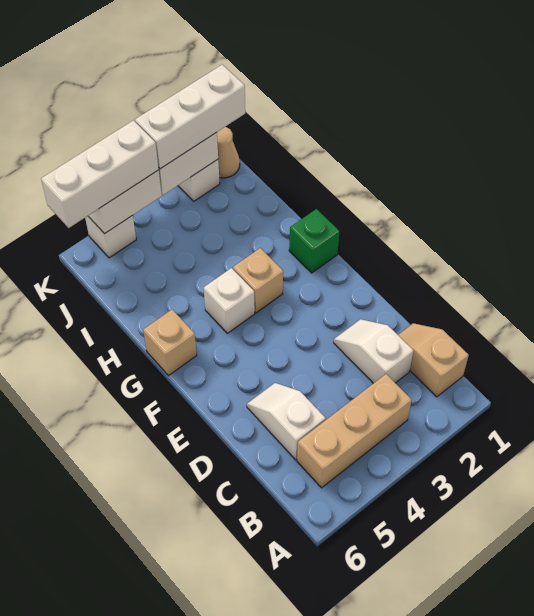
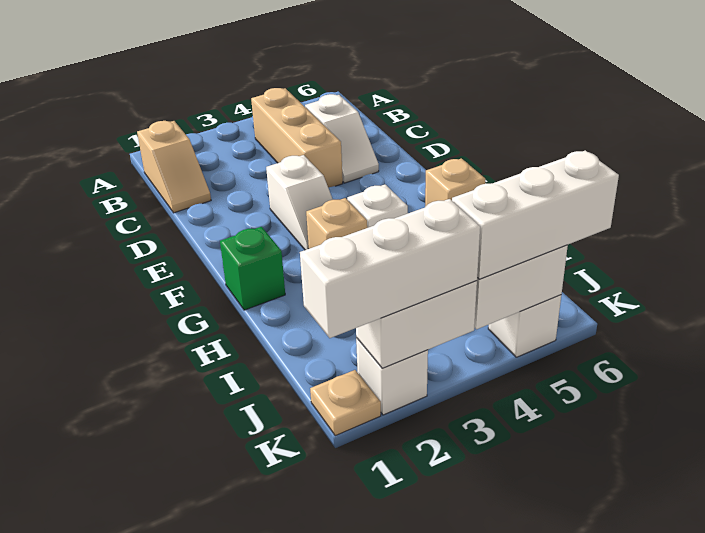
tan brick B3:B5 level 1 -> tan brick B4:D4 level 1
white slope C2:D2 level 1 top C -> white slope E3:F3 level 1 top E
tan cone K1 level 1 -> tan plate K1 level 1

